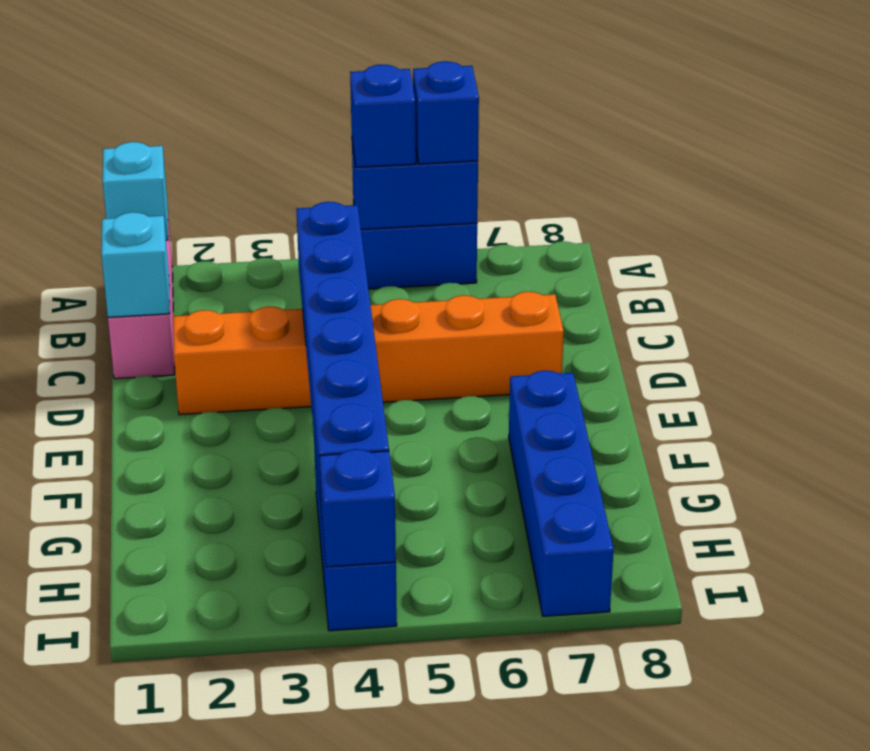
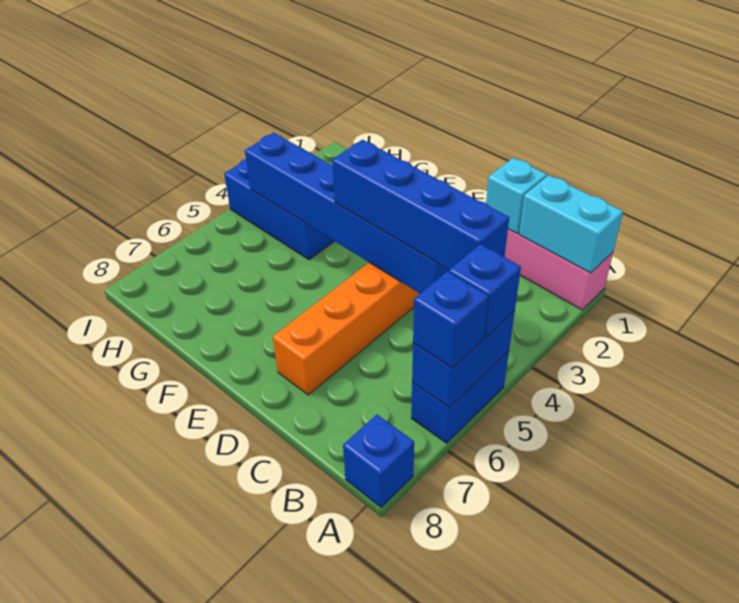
cyan brick A1 level 2 -> cyan brick A1:B1 level 2
blue brick F7:I7 level 1 -> blue brick B4:E4 level 3
blue brick I4 level 2 -> blue brick A8 level 1

